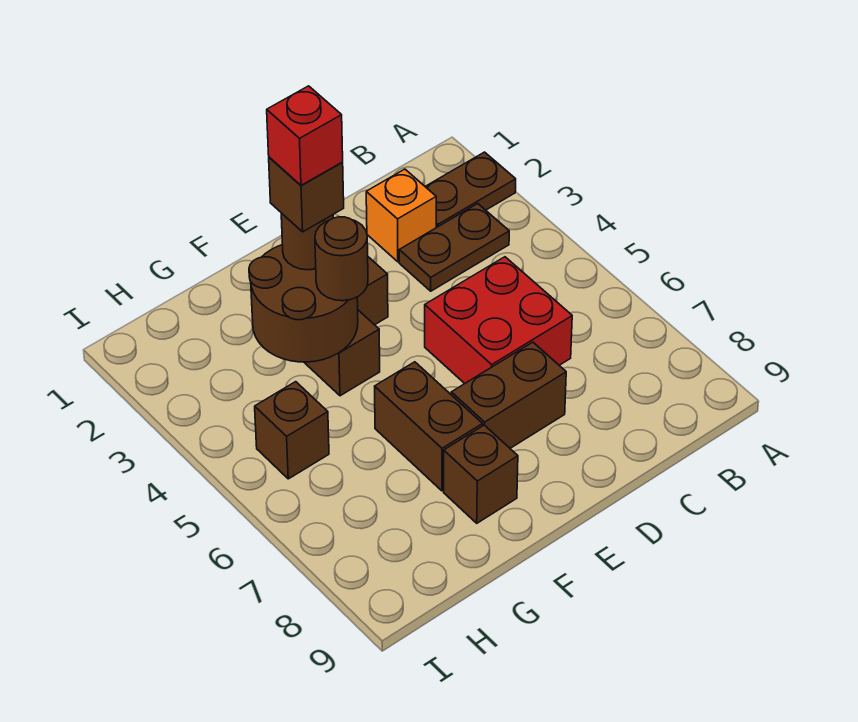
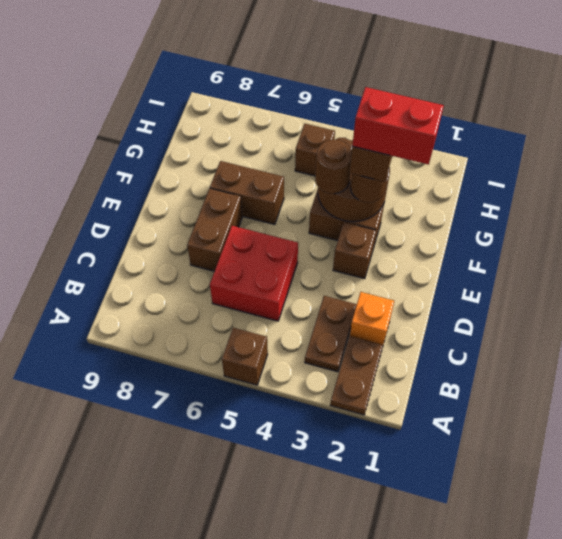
red brick F3 level 5 -> red brick F2:F3 level 5
brown brick F8 level 1 -> brown brick A5 level 1

